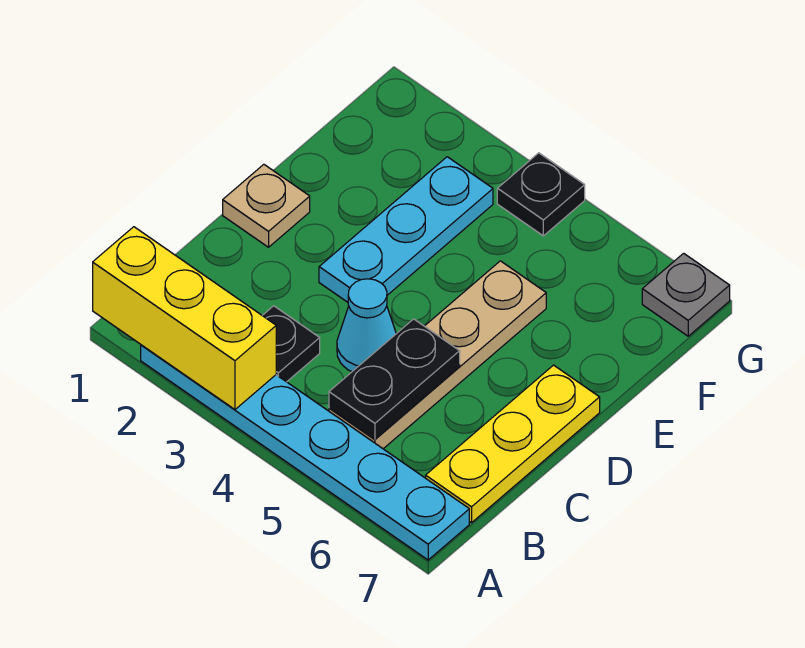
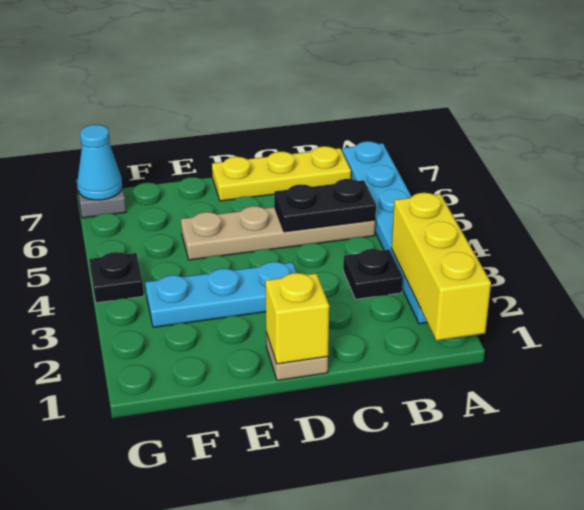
cyan cone C4 level 1 -> cyan cone G7 level 2
none -> yellow brick D1 level 2

